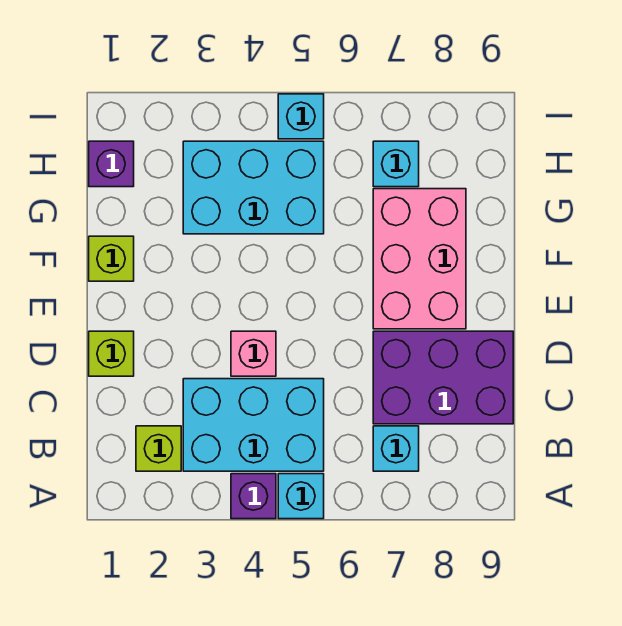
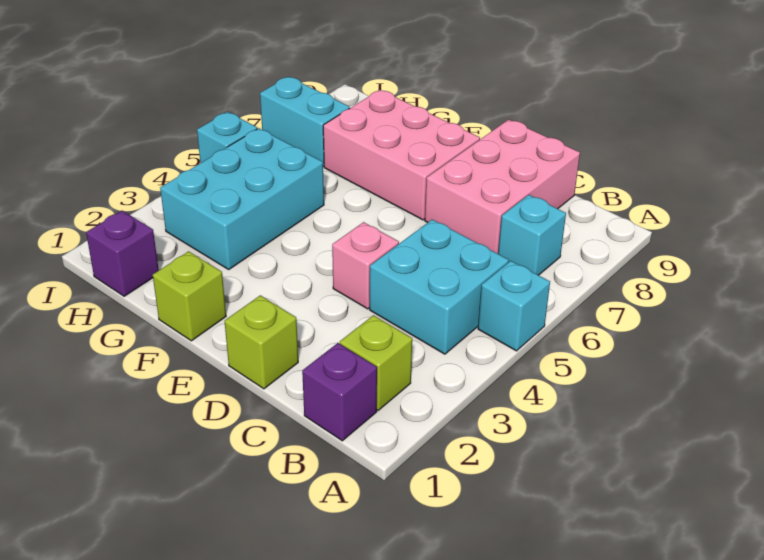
purple brick A4 level 1 -> purple brick B1 level 1
cyan brick B3:C5 level 1 -> cyan brick B4:C5 level 1
purple brick C7:D9 level 1 -> pink brick C7:D9 level 1
cyan brick H7 level 1 -> cyan brick H7:I7 level 1

